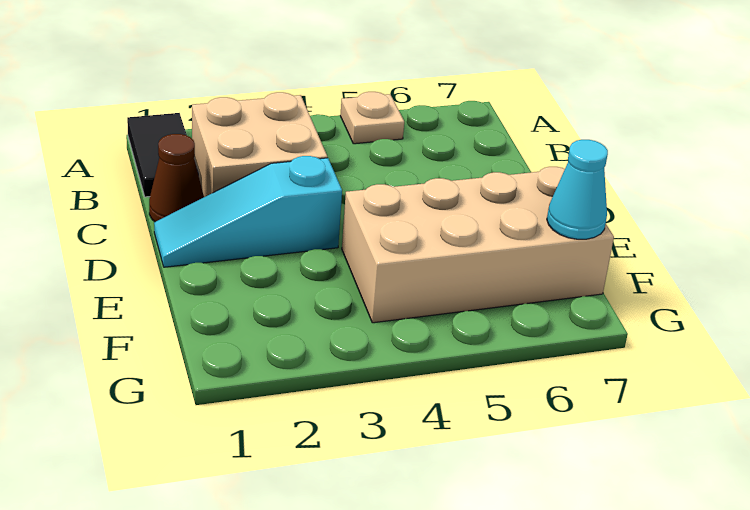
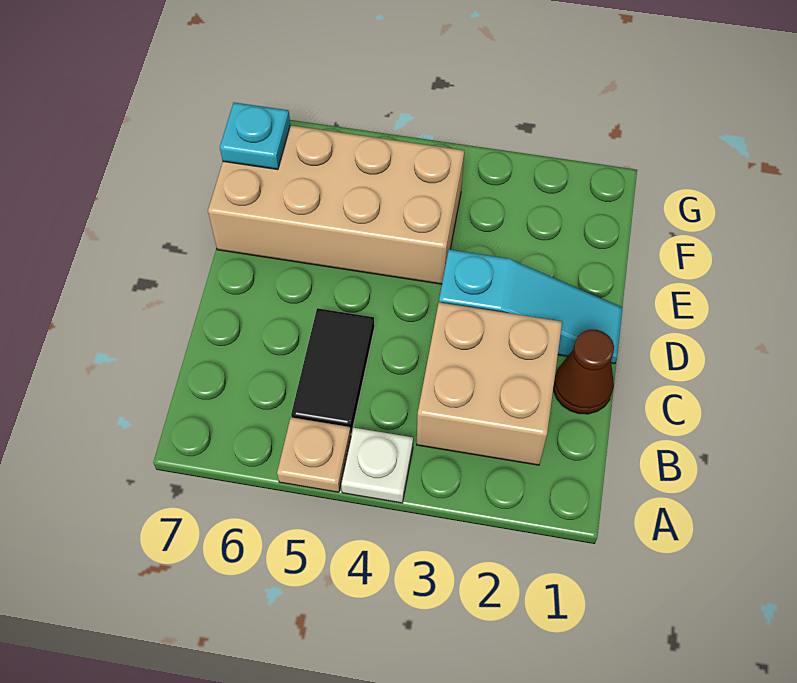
black tile A1:B1 level 1 -> black tile B5:C5 level 1
none -> white plate A4 level 1
cyan cone F7 level 2 -> cyan plate F7 level 2

